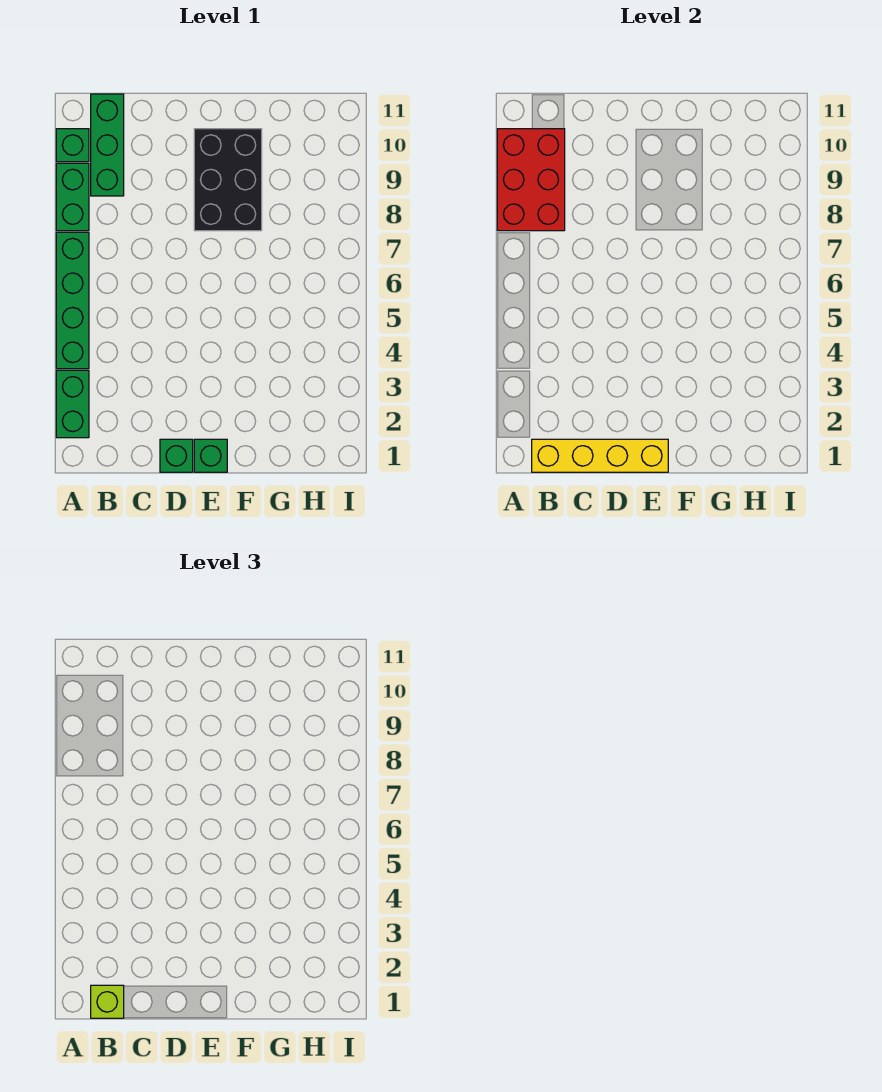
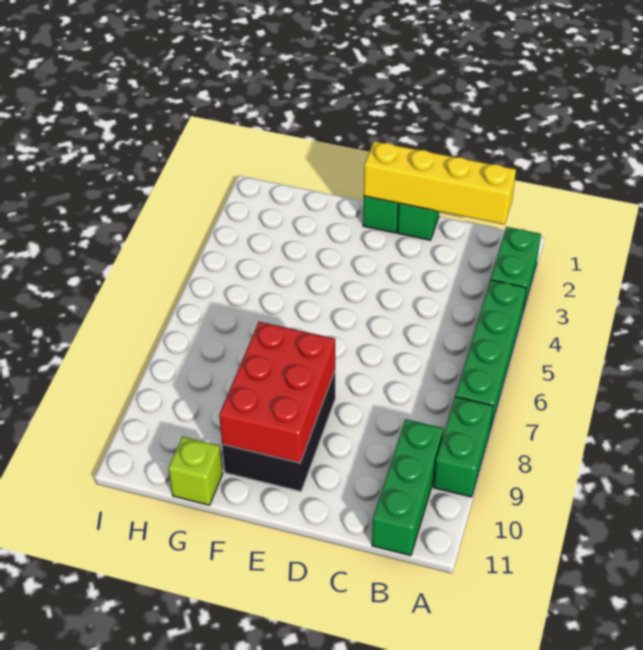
red brick A8:B10 level 2 -> red brick E8:F10 level 2
green brick A10 level 1 -> none
lime brick B1 level 3 -> lime brick G11 level 1

